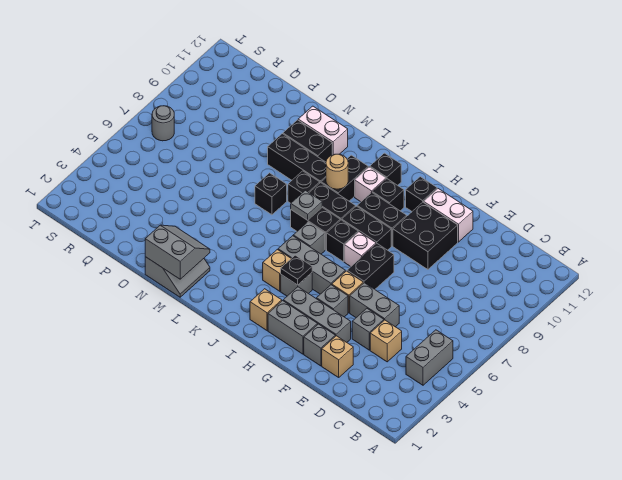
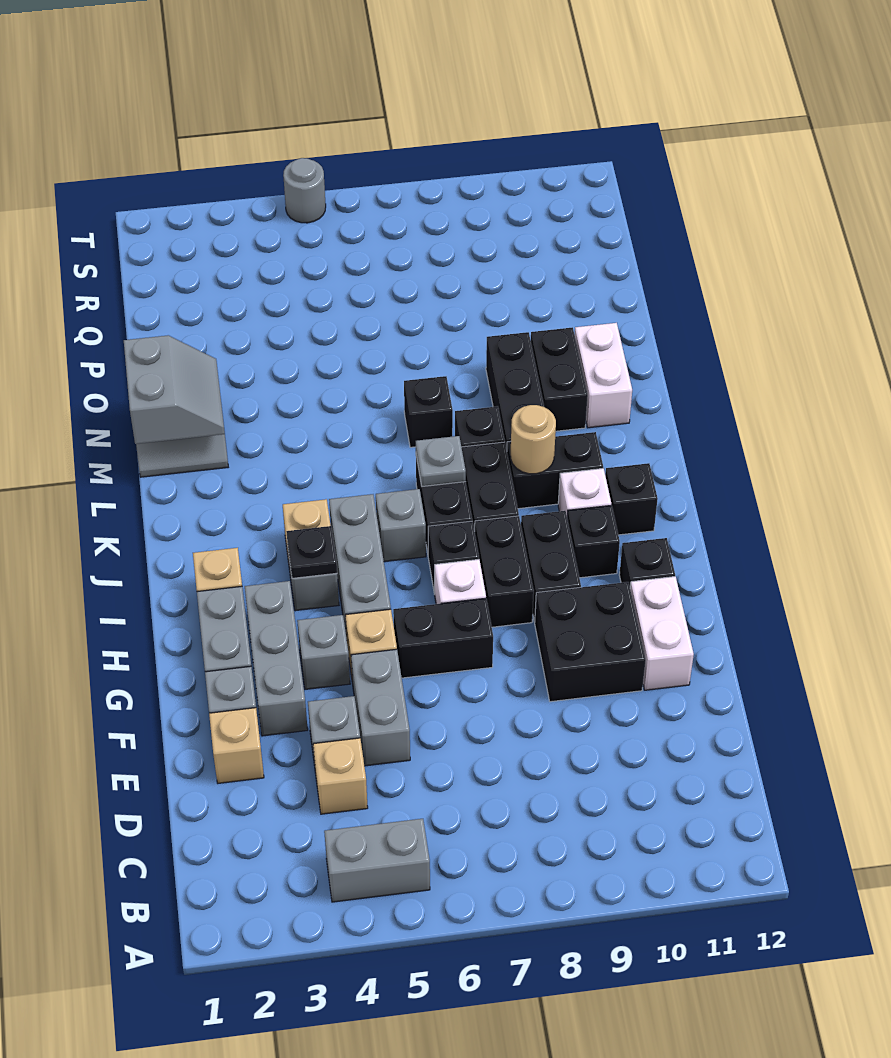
grey round brick S7 level 1 -> grey round brick T5 level 1

